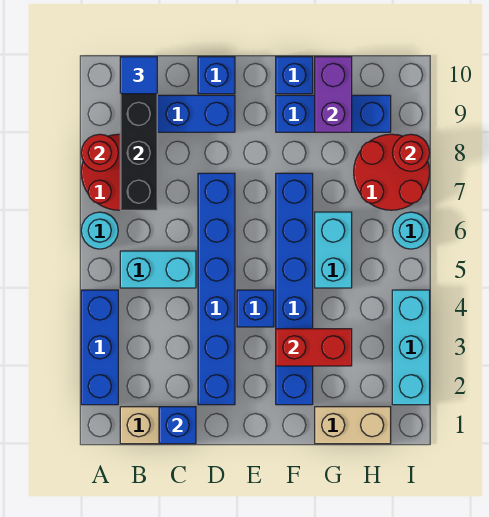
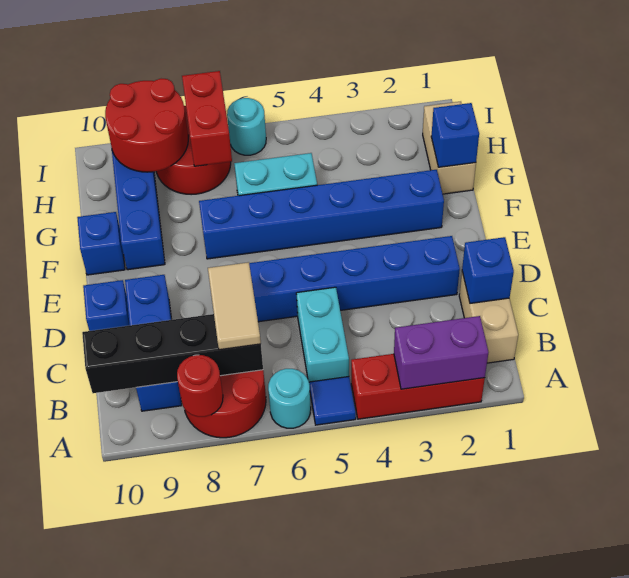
blue brick A2:A4 level 1 -> red brick A2:A4 level 1
none -> tan tile B7:C7 level 3
blue tile B10 level 3 -> blue tile A5 level 1
blue brick E4 level 1 -> blue brick G1 level 2
red brick F3:G3 level 2 -> red brick H7:I7 level 2
purple brick G9:G10 level 2 -> purple brick A2:A3 level 2
cyan brick I2:I4 level 1 -> none
red round brick I8 level 2 -> red round brick H8:I9 level 2

